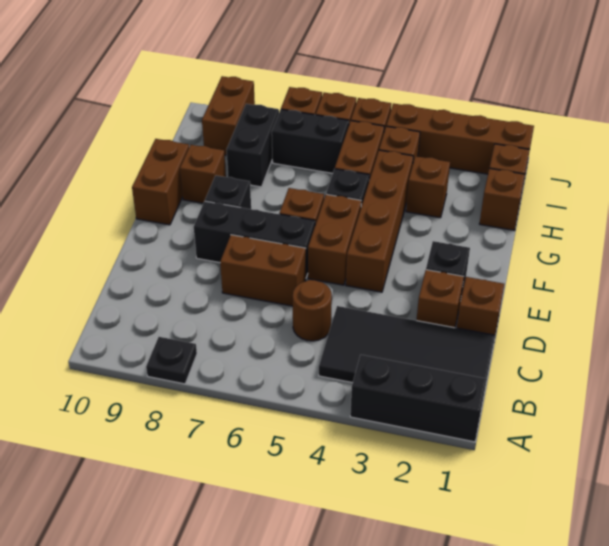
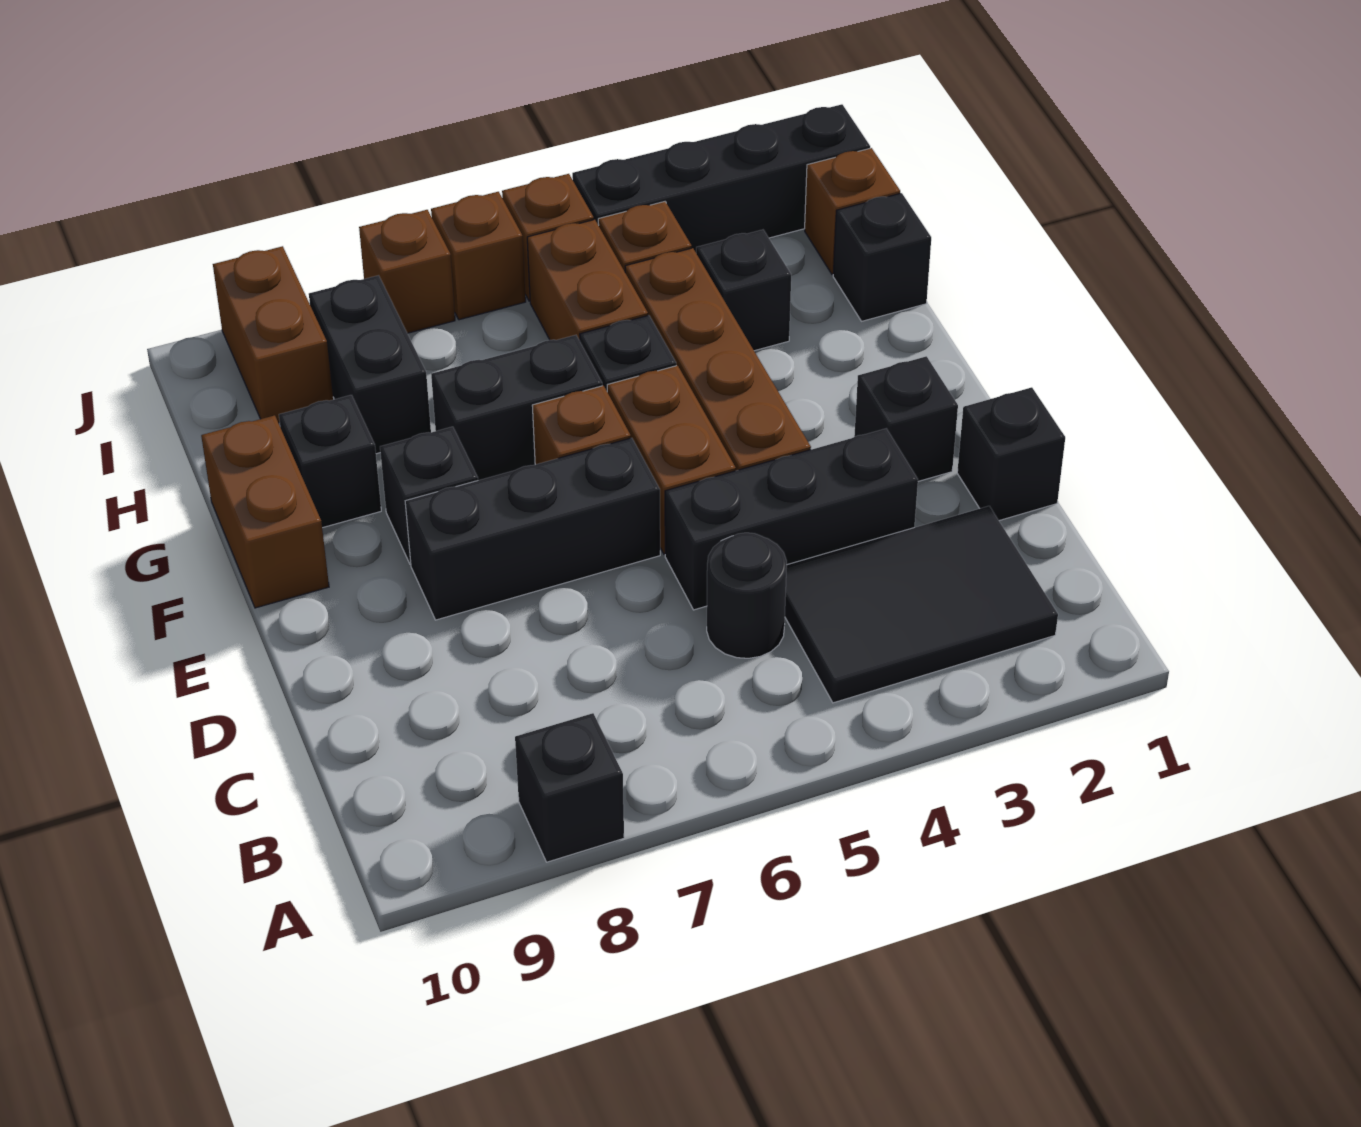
black brick A1:A3 level 1 -> black brick D3:D5 level 1
black plate A8 level 1 -> black brick A8 level 1
black tile B1:C4 level 1 -> black tile B2:C4 level 1
brown round brick C5 level 1 -> black round brick C5 level 1
brown brick D1 level 1 -> black brick D1 level 1
brown brick D2 level 1 -> none
brown brick D6:D7 level 1 -> none
brown brick G9 level 1 -> black brick G9 level 1
brown brick H1 level 1 -> black brick H1 level 1
brown brick H3 level 1 -> black brick H3 level 1
black brick I6:I7 level 1 -> black brick G6:G7 level 1
brown brick J1:J4 level 1 -> black brick J1:J4 level 1

